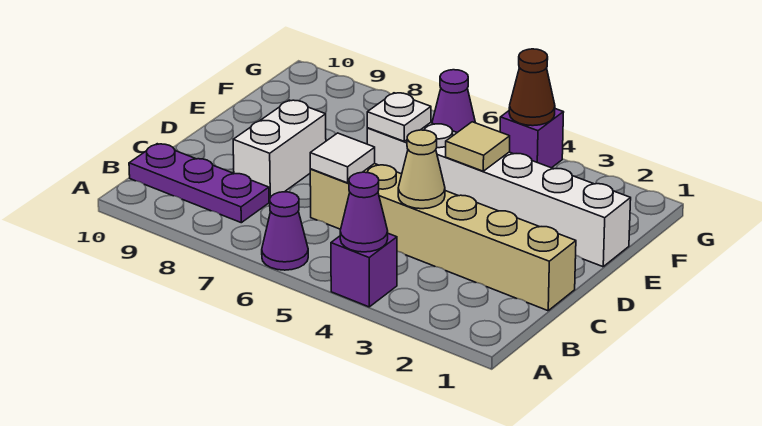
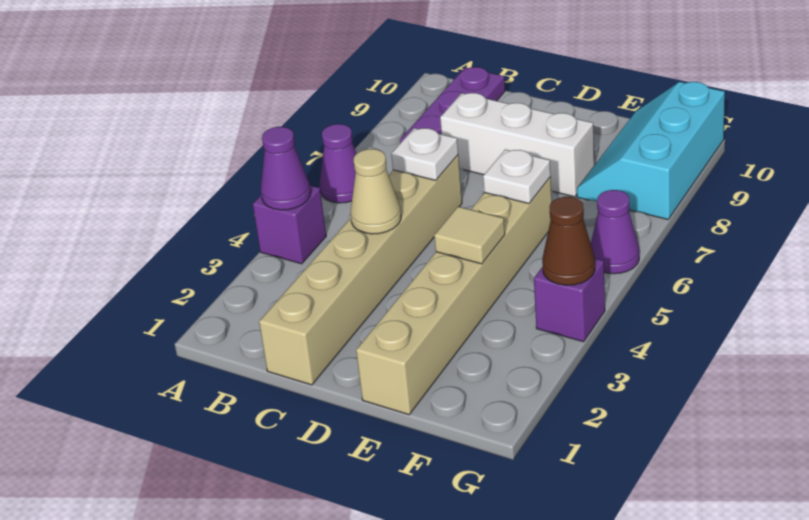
white tile C6 level 2 -> white plate C6 level 2
white brick C8:D8 level 1 -> white brick C8:E8 level 1
white brick E1:E6 level 1 -> tan brick E1:E6 level 1
none -> cyan slope F8:G10 level 1 top G

